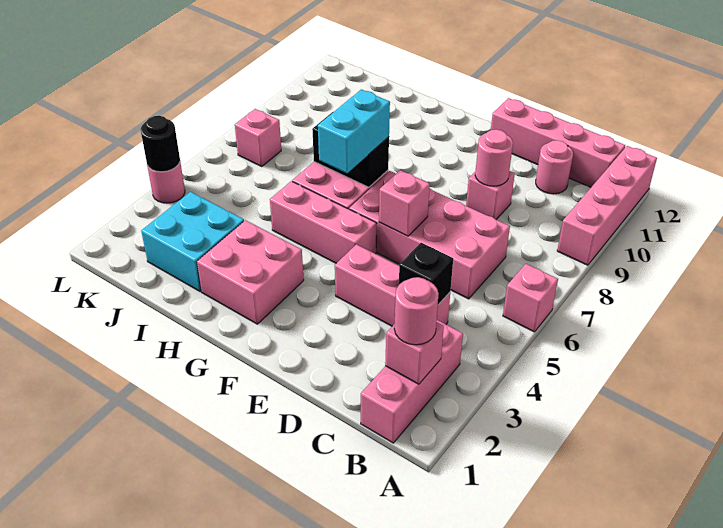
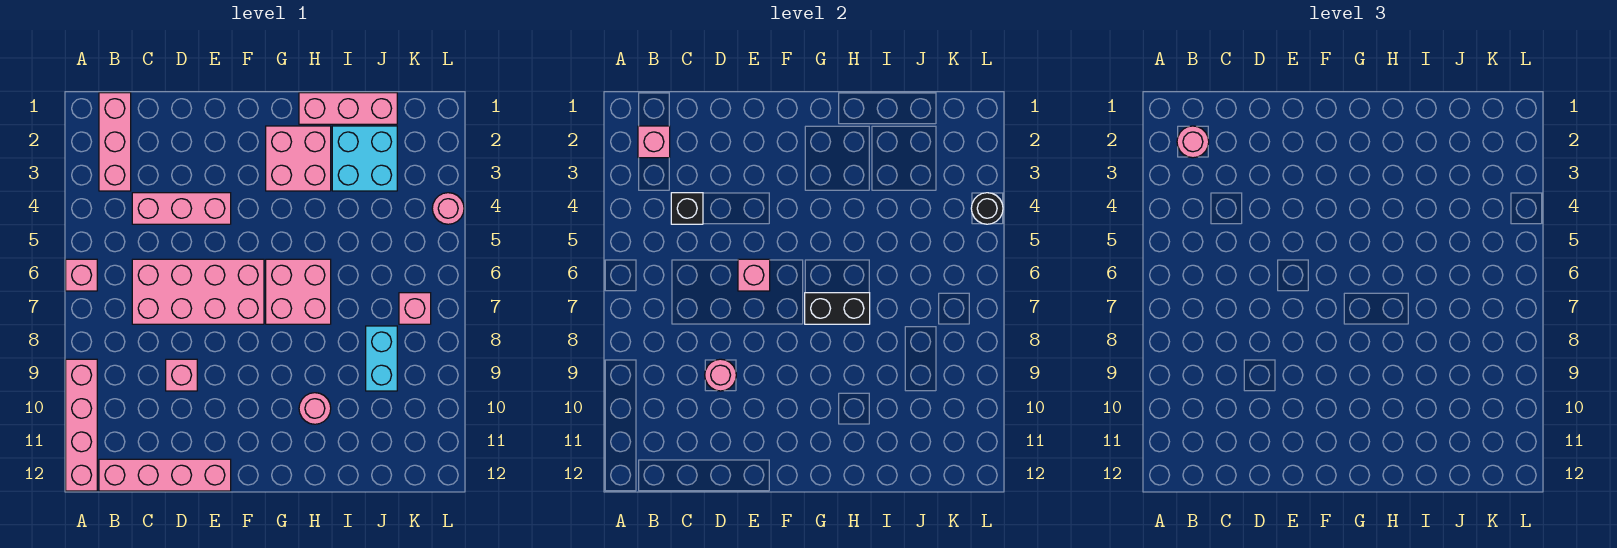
pink round brick C11 level 1 -> pink round brick H10 level 1
pink brick F5:H5 level 1 -> pink brick H1:J1 level 1
cyan brick G6:G7 level 3 -> cyan brick J8:J9 level 1

